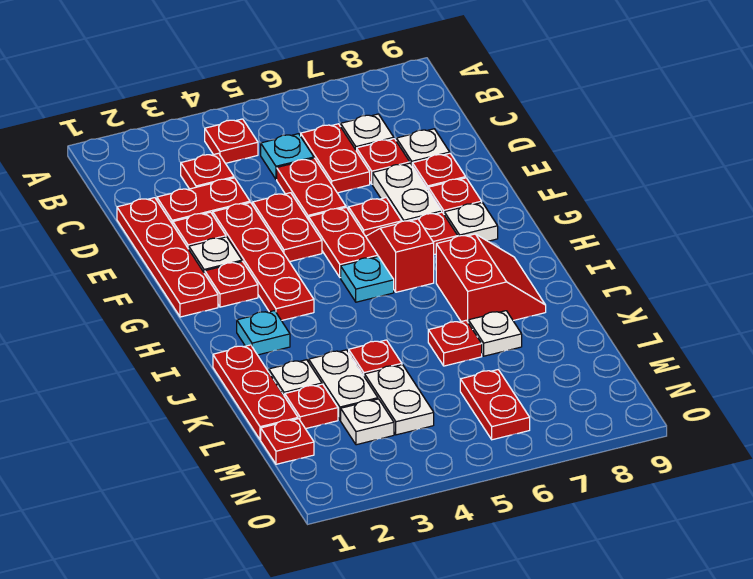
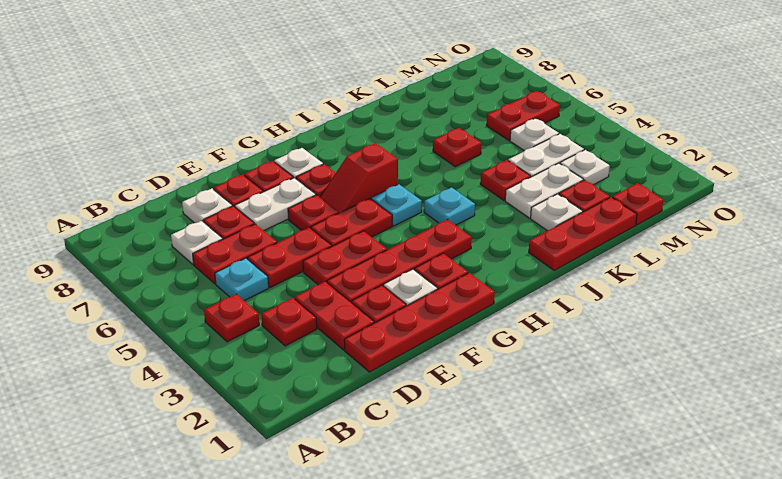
cyan plate I2 level 1 -> cyan plate I4 level 1
red slope I7:J8 level 1 top 7 -> none
white plate K7 level 1 -> white plate M5 level 1

